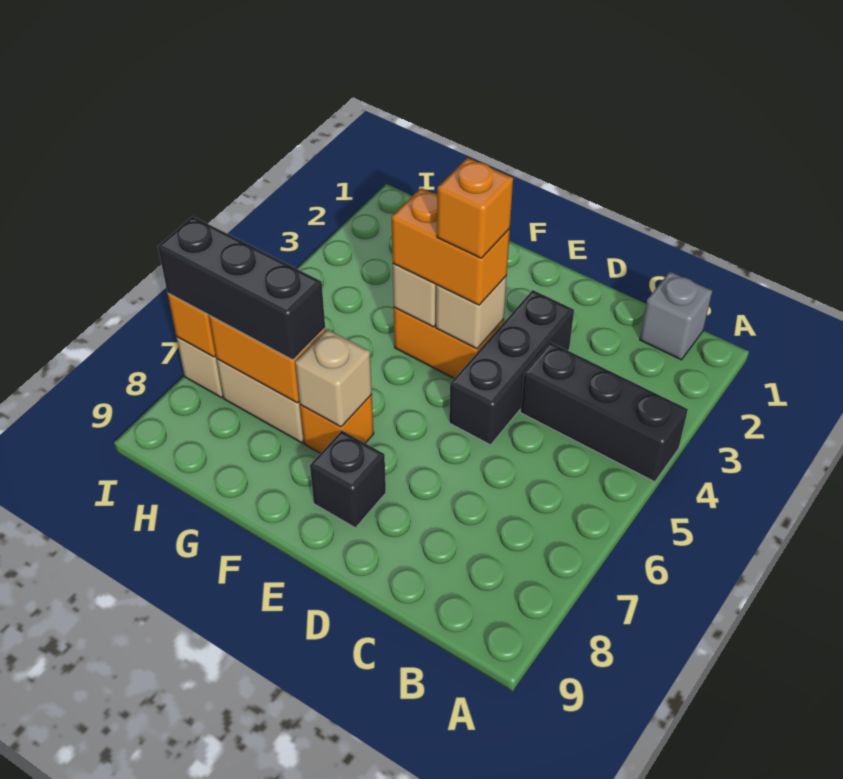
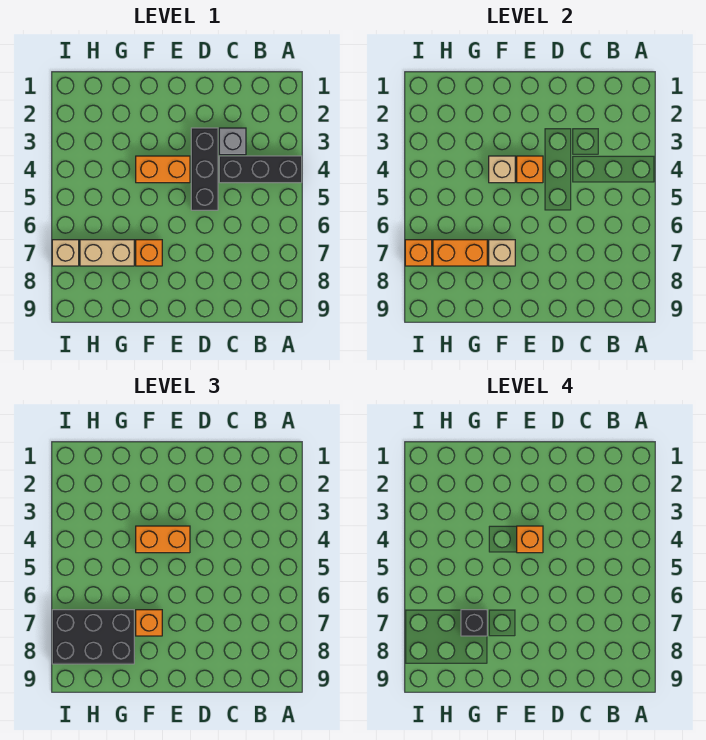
grey brick B1 level 1 -> grey brick C3 level 1
tan brick E4 level 2 -> orange brick E4 level 2
black brick E8 level 1 -> black brick G7 level 4
none -> orange brick F7 level 3
black brick G7:I7 level 3 -> black brick G7:I8 level 3

